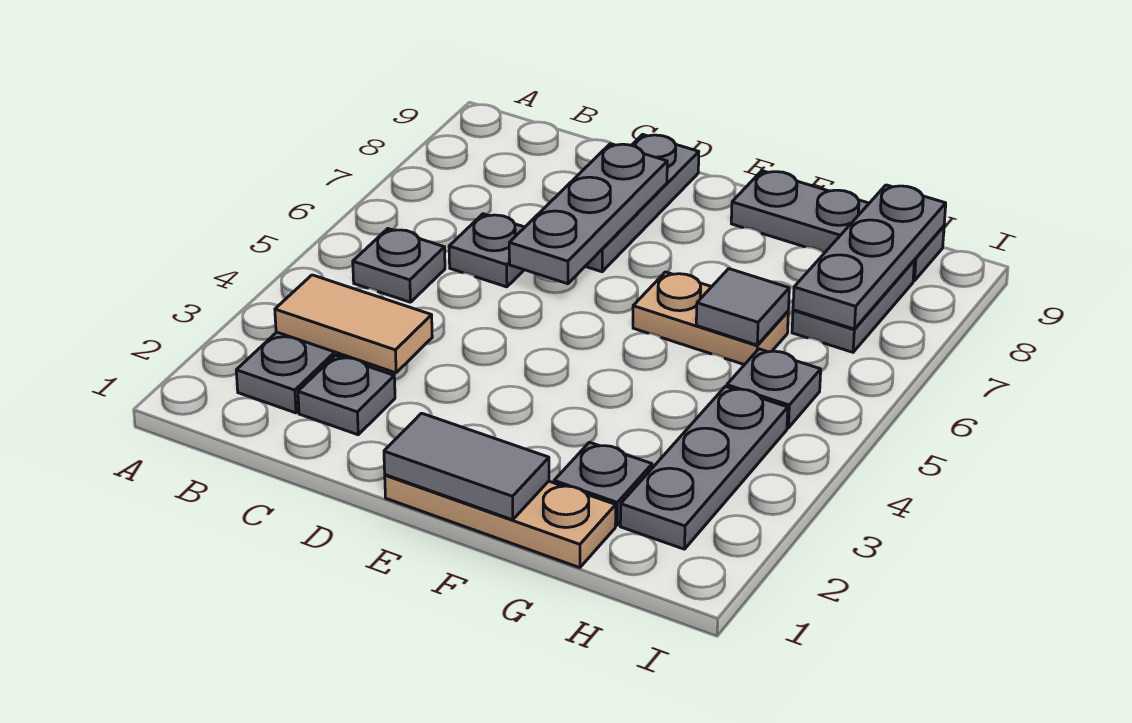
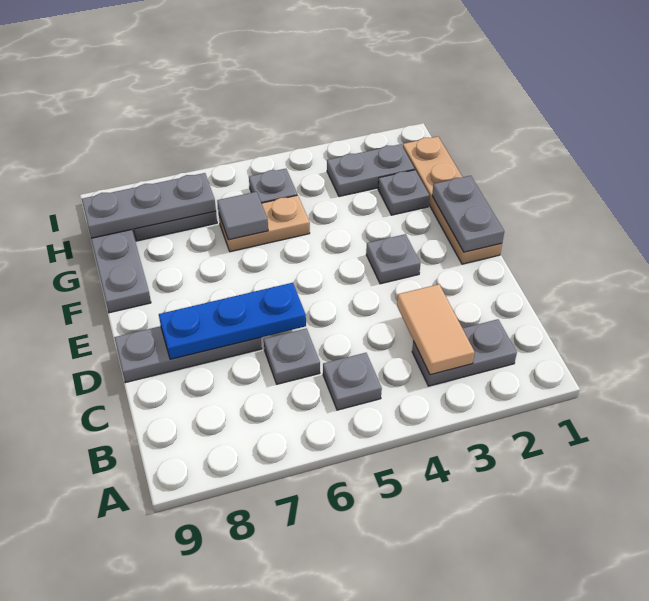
grey plate C2 level 1 -> grey plate E3 level 1
grey plate D6:D8 level 2 -> blue plate D6:D8 level 2
tan plate E1:G1 level 1 -> tan plate E1:H1 level 1
grey tile E1:F1 level 2 -> grey plate E1:F1 level 2
tan plate F6:G6 level 1 -> tan plate G5:G6 level 1
grey plate H2:H4 level 1 -> grey plate H2:H3 level 1

